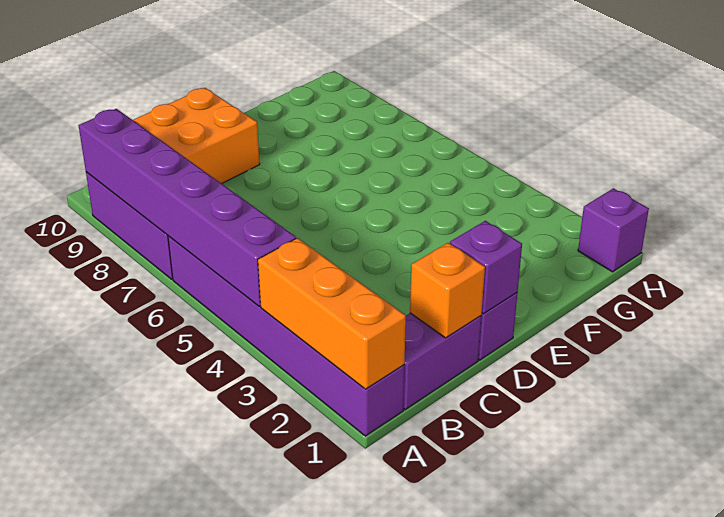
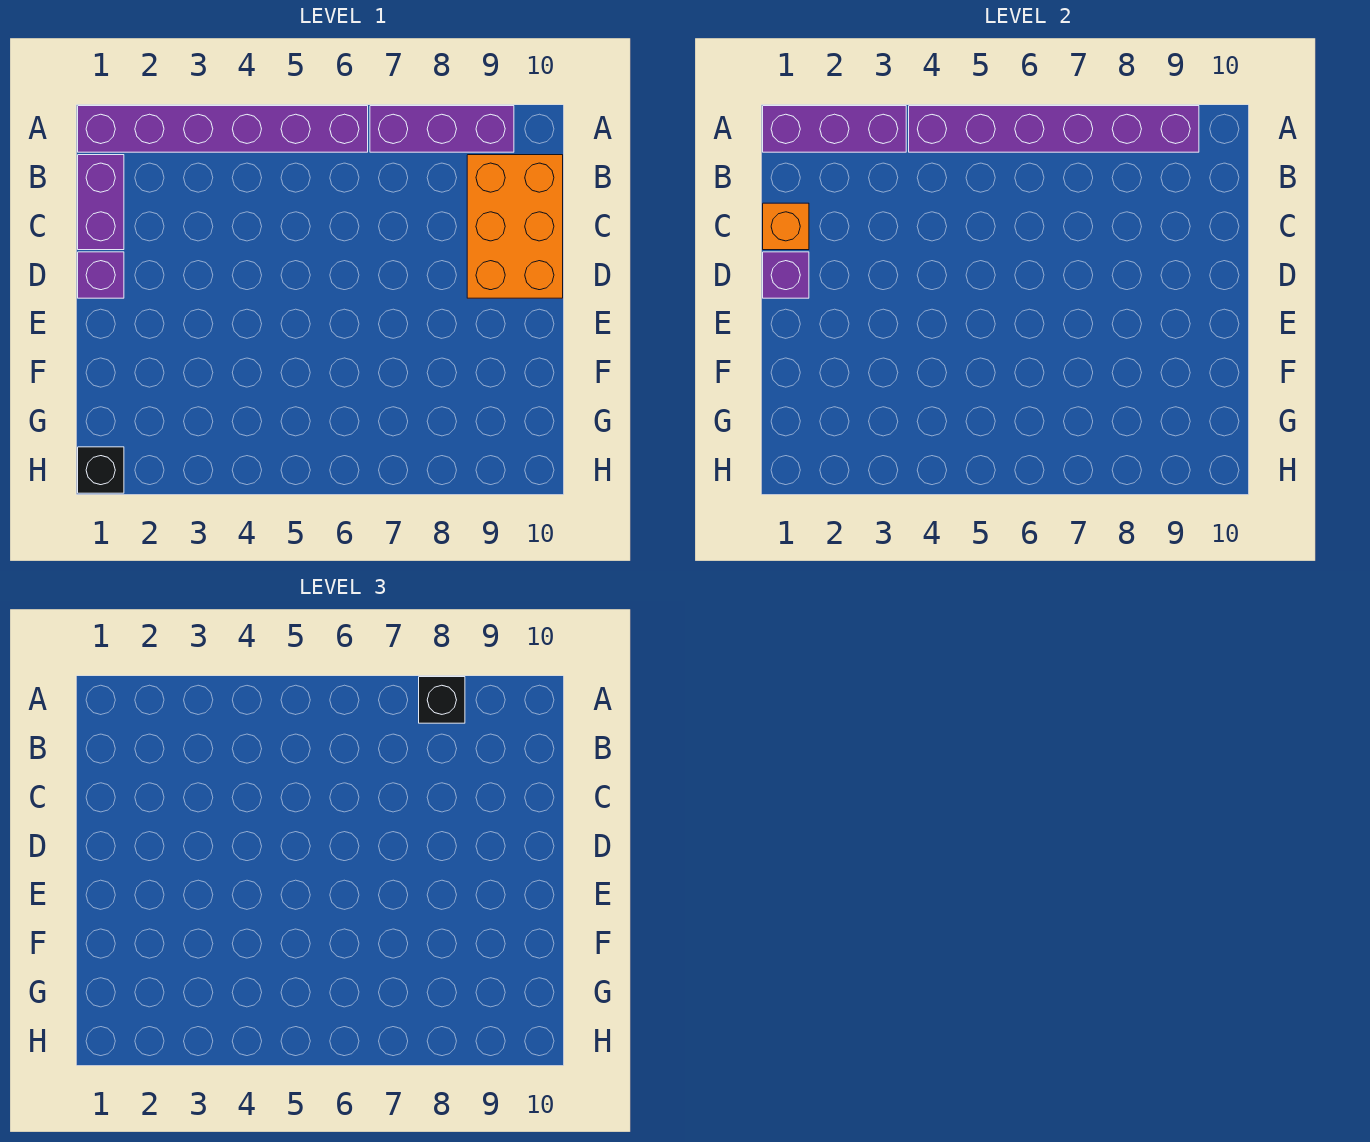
orange brick A1:A3 level 2 -> purple brick A1:A3 level 2
none -> black brick A8 level 3
purple brick H1 level 1 -> black brick H1 level 1

